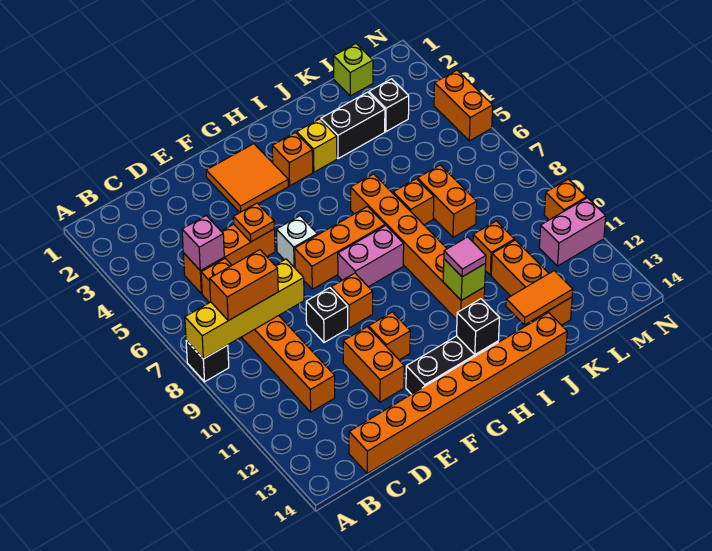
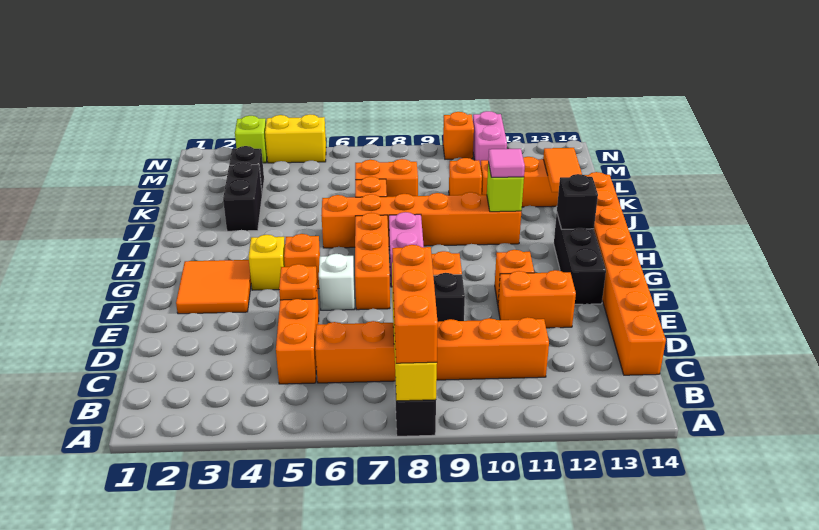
orange brick B8:C8 level 3 -> orange brick A8:C8 level 3
pink brick C5 level 2 -> none
orange brick H3 level 1 -> orange brick G5 level 1
yellow brick I3 level 1 -> yellow brick G4 level 1
lime brick L1 level 1 -> lime brick N3 level 1
orange brick N4:N5 level 1 -> yellow brick N4:N5 level 1

